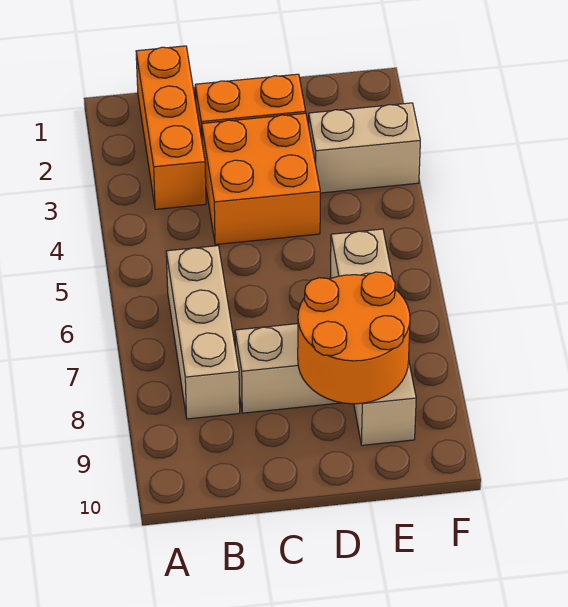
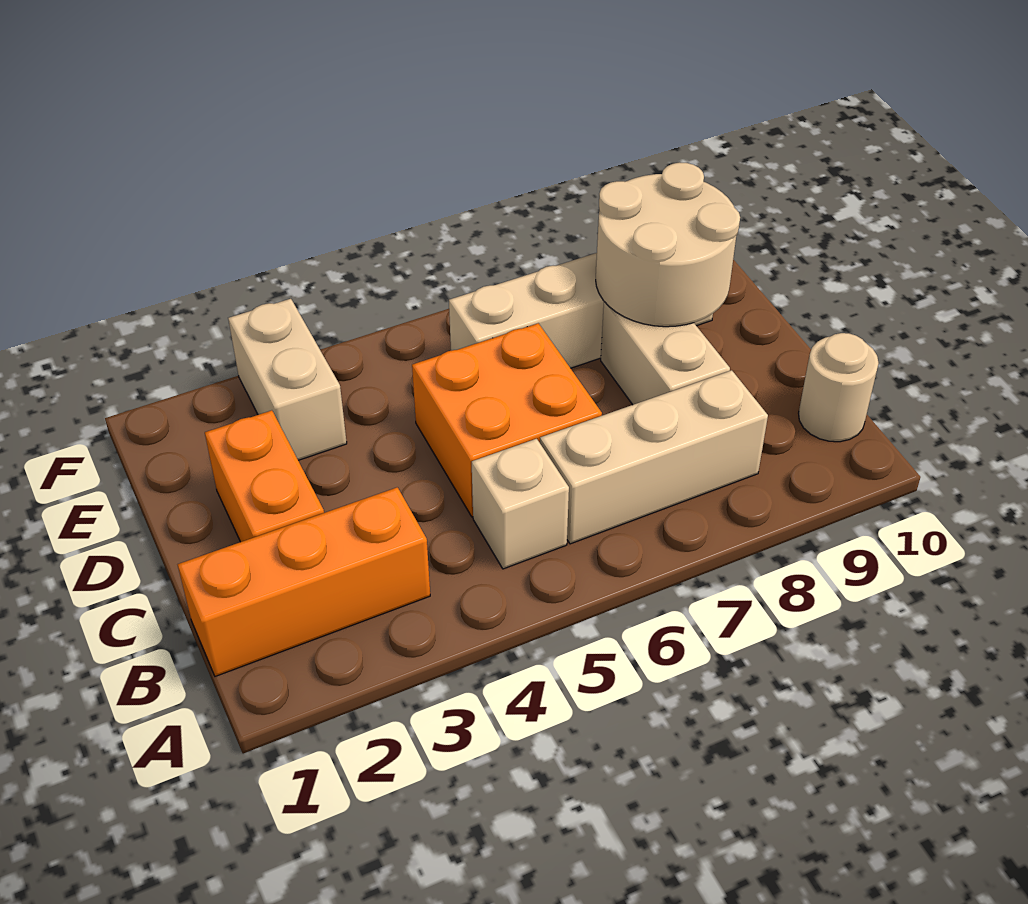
none -> tan brick B5 level 1
none -> tan round brick B10 level 1
orange brick C3:D4 level 1 -> orange brick C5:D6 level 1
orange round brick D8:E9 level 2 -> tan round brick D8:E9 level 2

